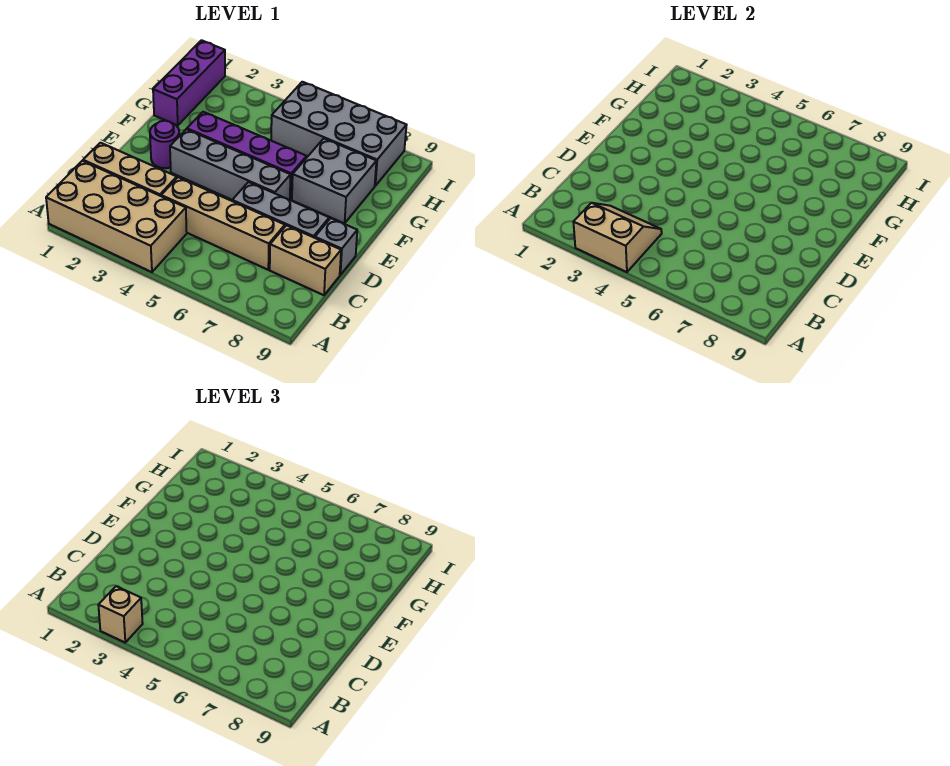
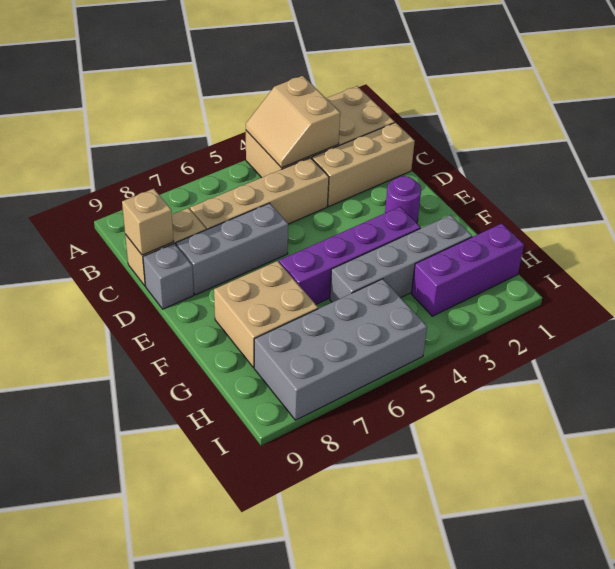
tan slope A3:B4 level 2 top A -> tan slope A3:B4 level 2 top 3
tan brick A3 level 3 -> tan brick C9 level 2
grey brick E3:E6 level 1 -> grey brick G2:G5 level 1
grey brick F7:G8 level 1 -> tan brick F7:G8 level 1
purple brick G1:I1 level 1 -> purple brick H1:H3 level 1

